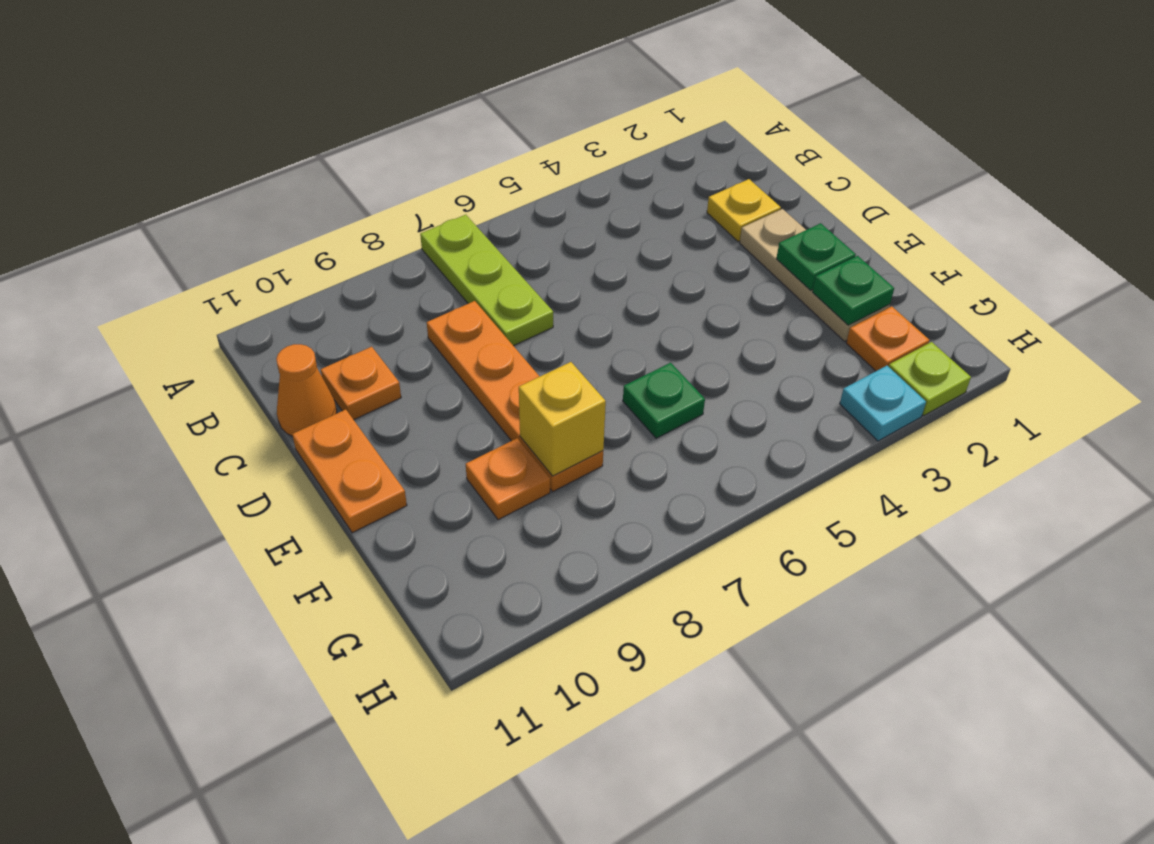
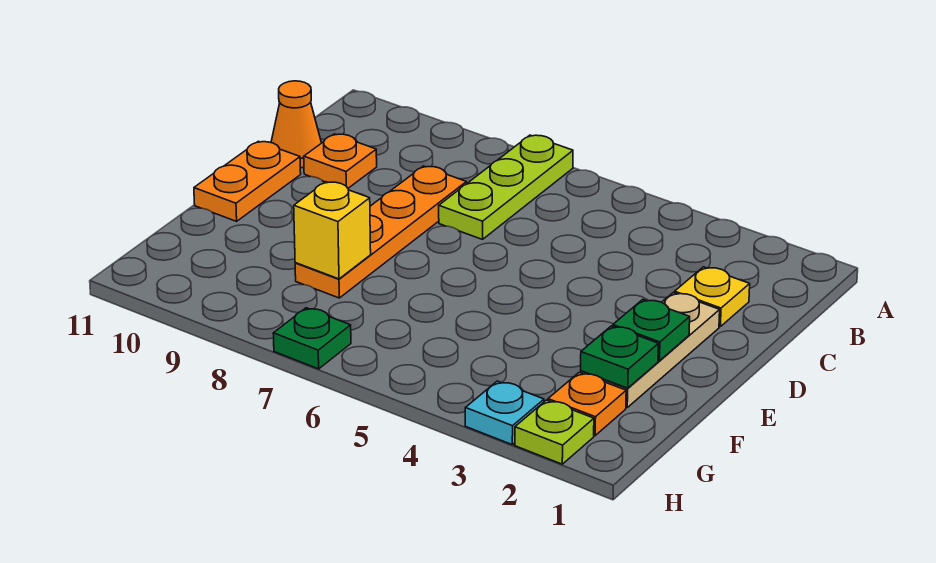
green plate F6 level 1 -> green plate H7 level 1
orange plate F9 level 1 -> none

